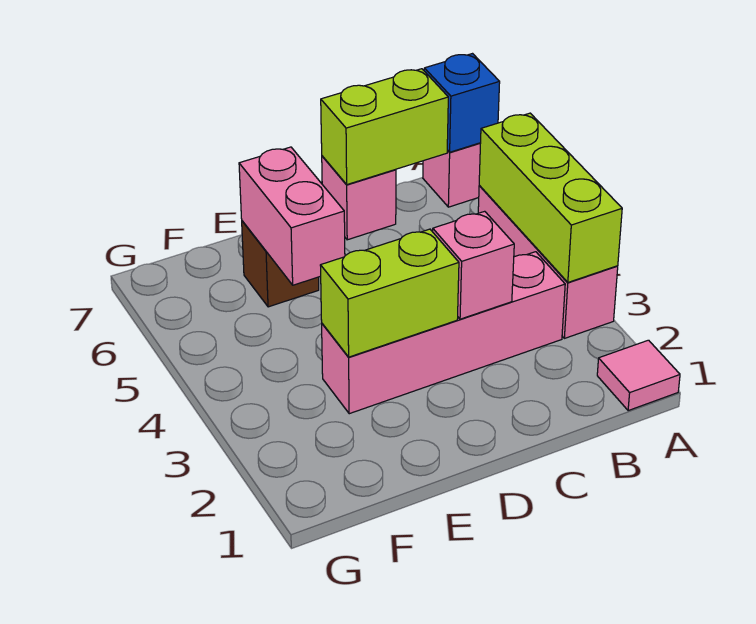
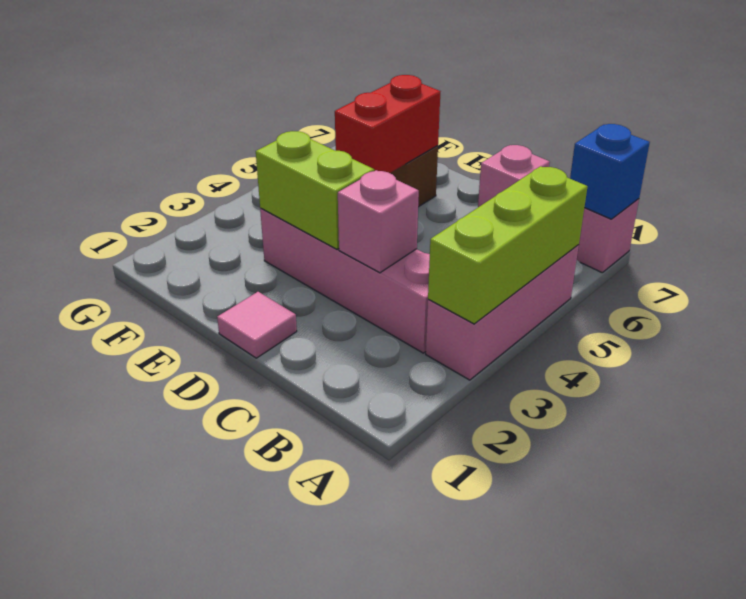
pink tile A1 level 1 -> pink tile D1 level 1
lime brick B7:C7 level 2 -> none
pink brick E5:E6 level 2 -> red brick E5:E6 level 2

